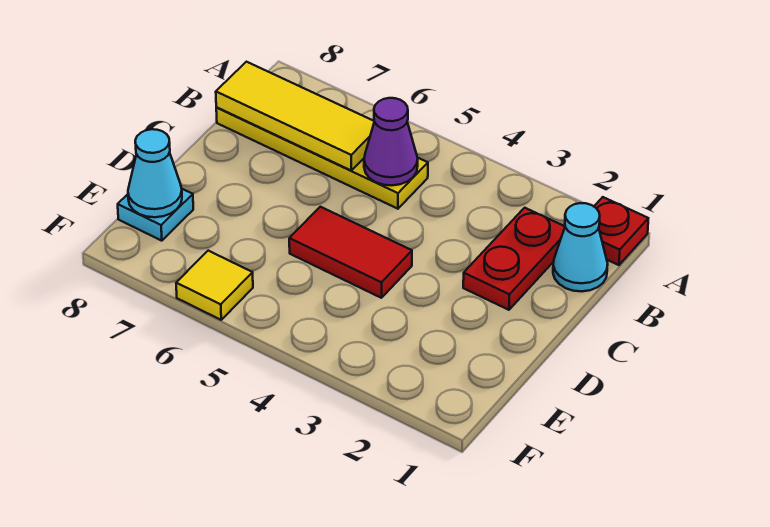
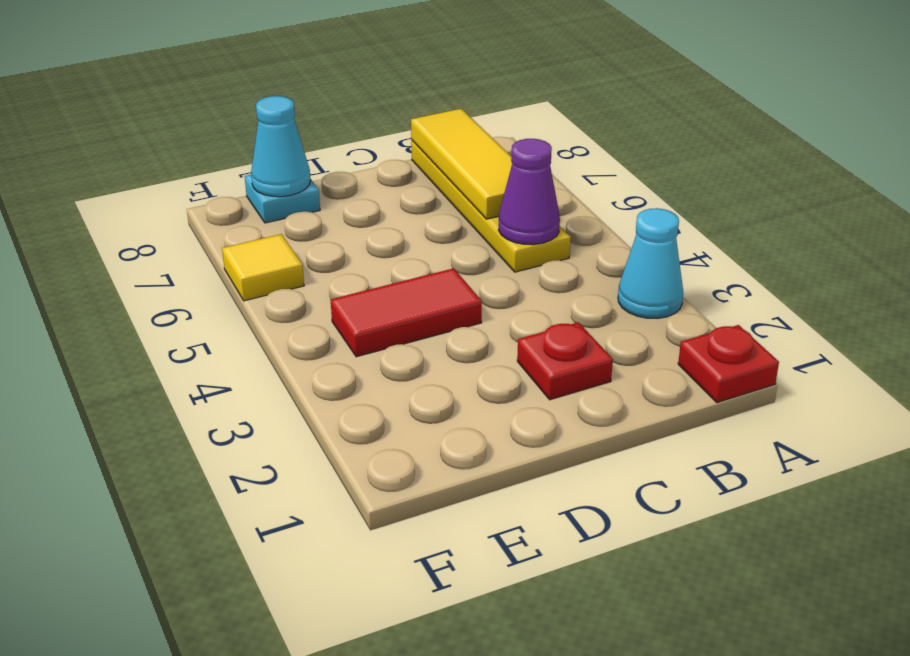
cyan cone B1 level 1 -> cyan cone A3 level 1
red plate B2:C2 level 1 -> red plate C2 level 1
red tile D4:D5 level 1 -> red tile D4:E4 level 1

